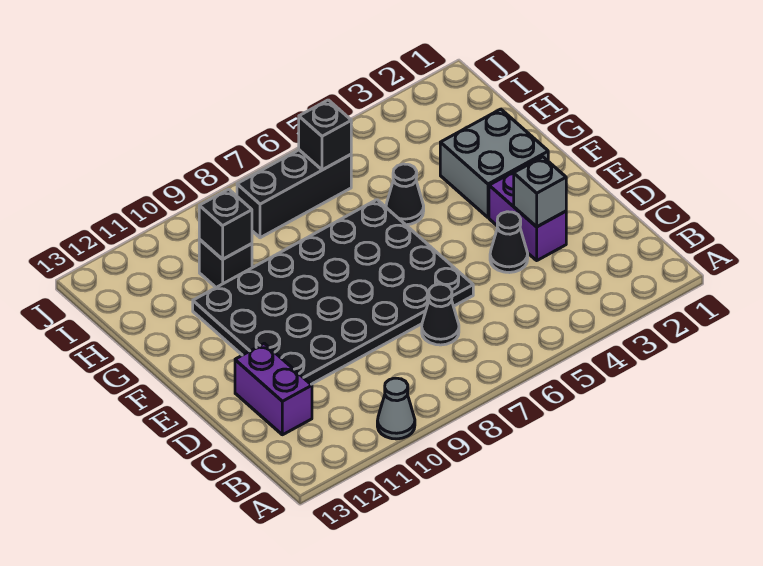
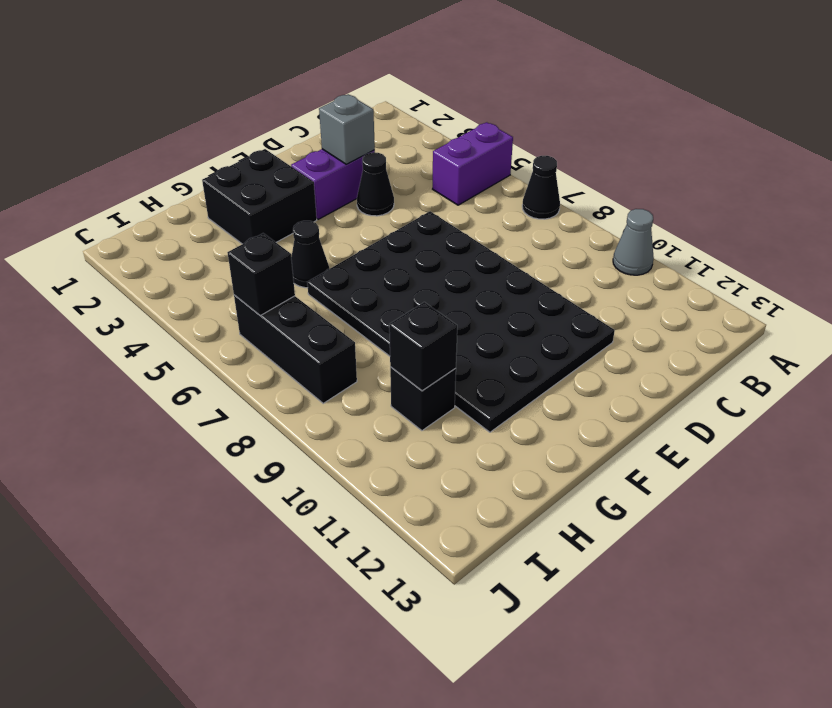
black cone C7 level 1 -> black cone A7 level 1
purple brick C12:D12 level 1 -> purple brick A5:B5 level 1
grey brick F2:G3 level 1 -> black brick F2:G3 level 1

